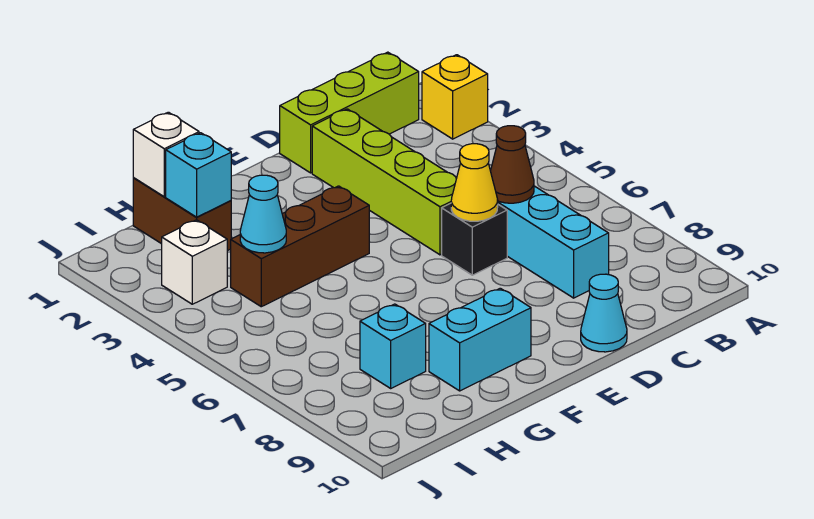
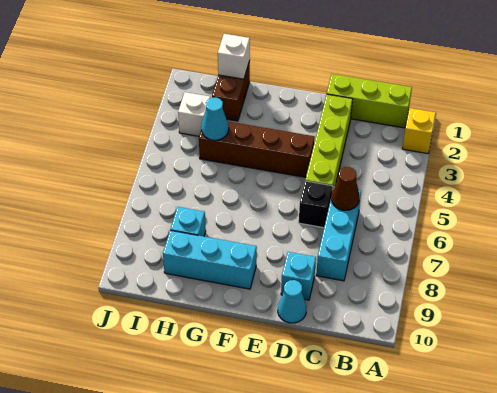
yellow cone D6 level 2 -> none
brown brick F4:H4 level 1 -> brown brick E4:H4 level 1
cyan brick F9:G9 level 1 -> cyan brick F9:H9 level 1
cyan brick H2 level 2 -> cyan brick D9 level 1

